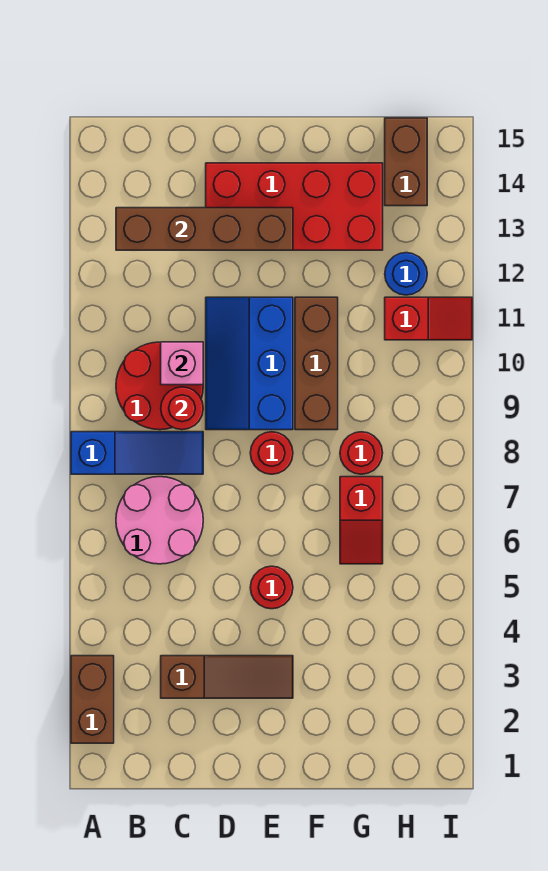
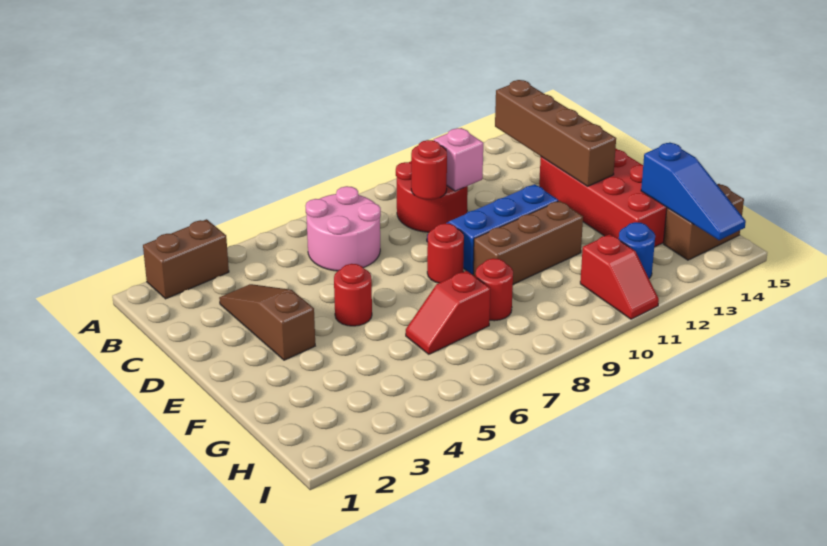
blue slope A8:C8 level 1 top A -> blue slope G14:I14 level 2 top G
brown slope C3:E3 level 1 top C -> brown slope C3:E3 level 1 top E

